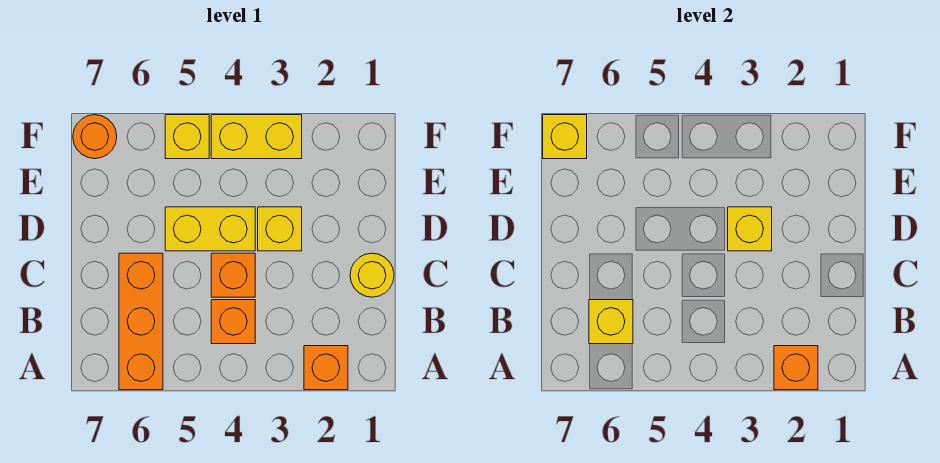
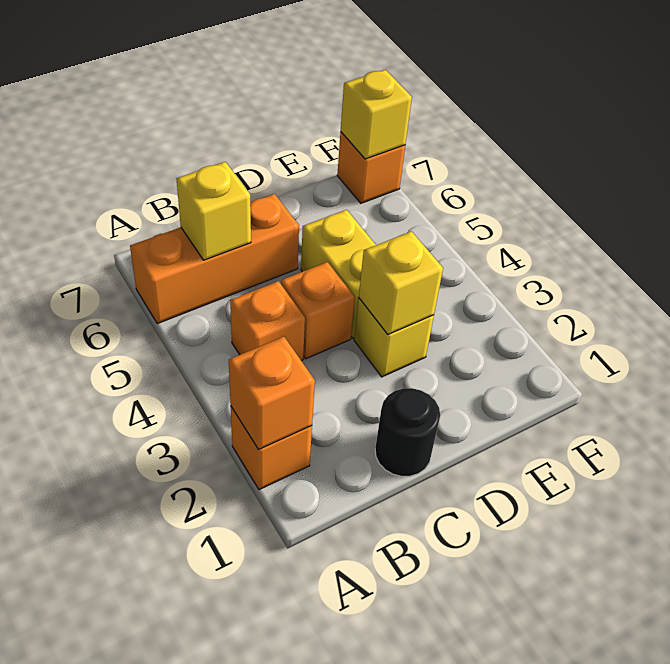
yellow round brick C1 level 1 -> black round brick C1 level 1
yellow brick F3:F4 level 1 -> none
yellow brick F5 level 1 -> none
orange round brick F7 level 1 -> orange brick F7 level 1

